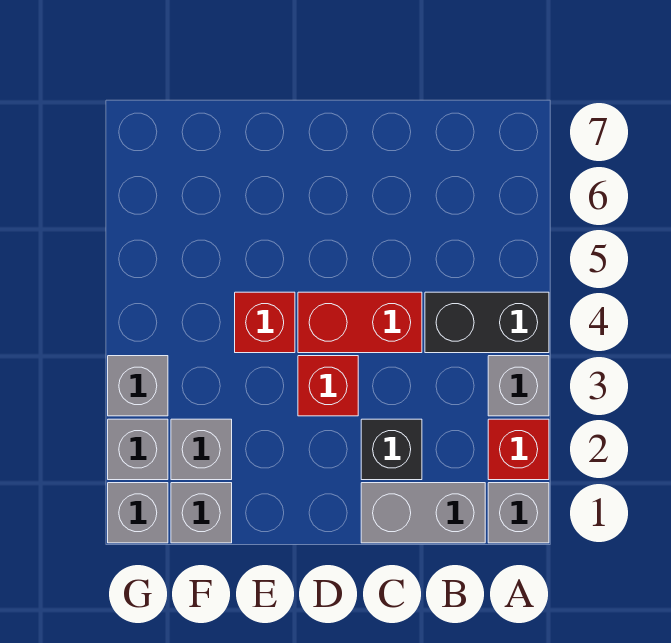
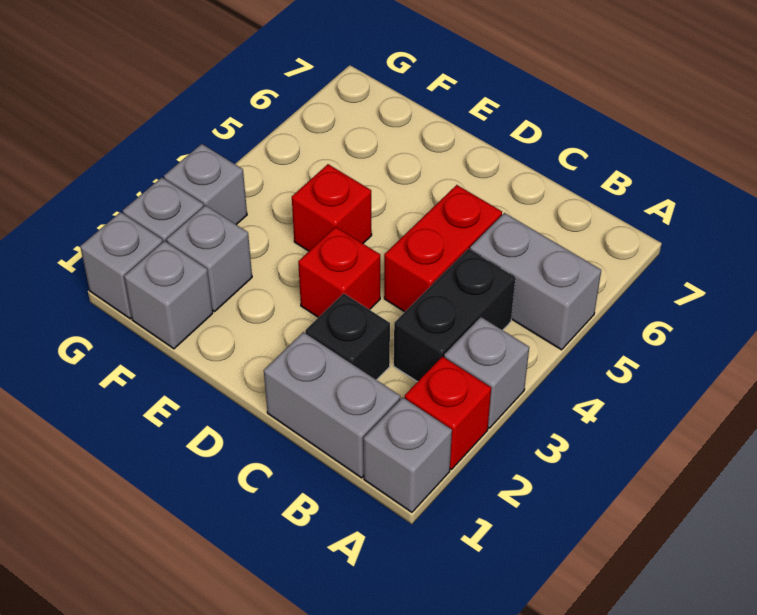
black brick A4:B4 level 1 -> black brick B3:B4 level 1
none -> grey brick A5:B5 level 1
red brick C4:D4 level 1 -> red brick C4:C5 level 1

